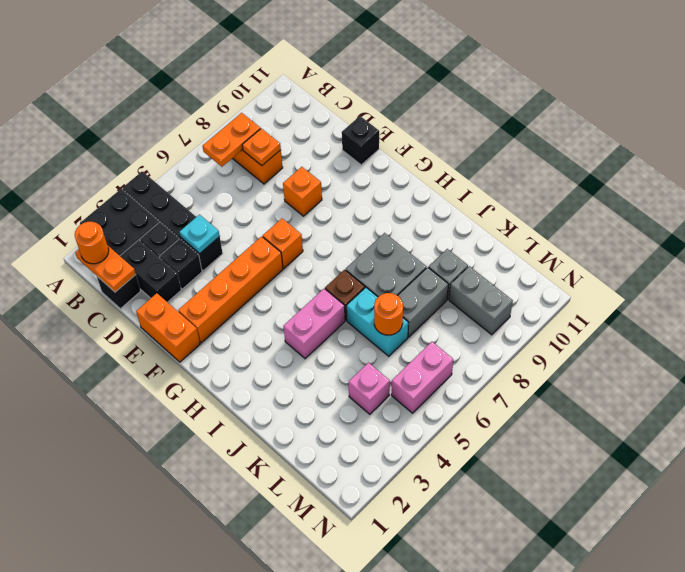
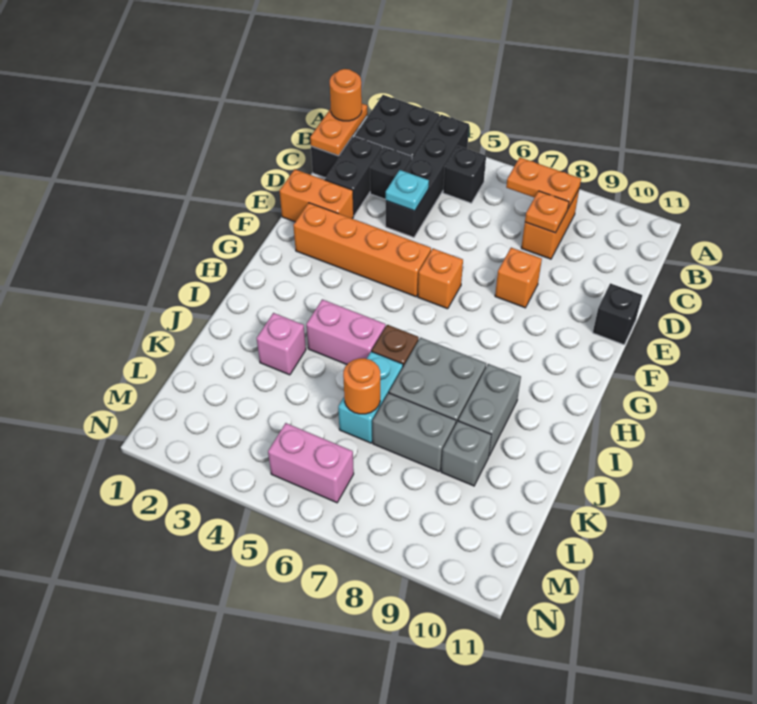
black brick D3 level 1 -> black brick B5 level 1
orange brick E1:F1 level 1 -> orange brick E1:E2 level 1
pink brick L4 level 1 -> pink brick J3 level 1
grey brick L9:M9 level 1 -> grey brick I9:J9 level 1

